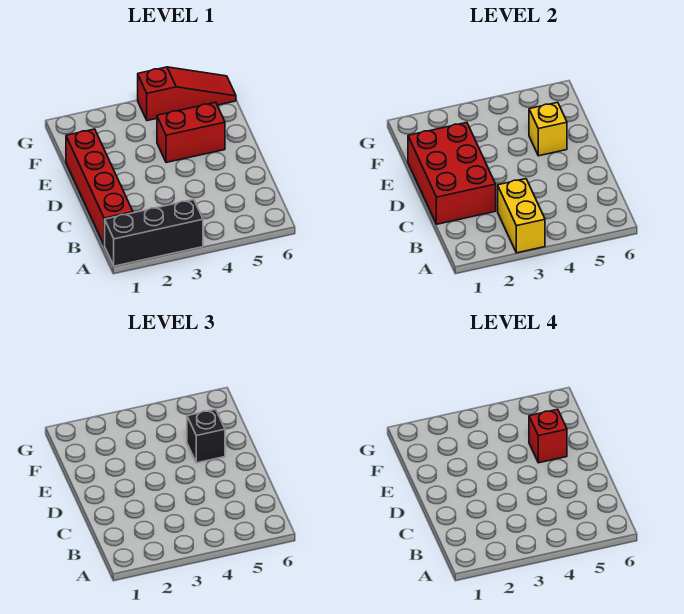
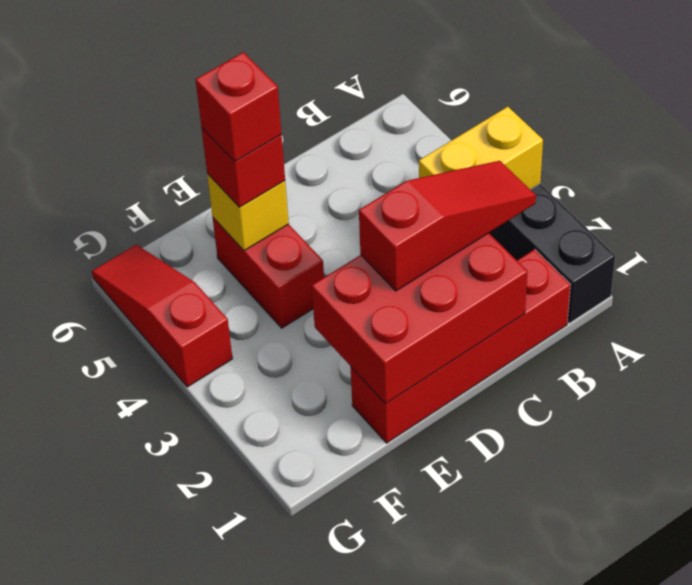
none -> red slope B2:D2 level 3 top D
black brick E5 level 3 -> red brick E5 level 3

